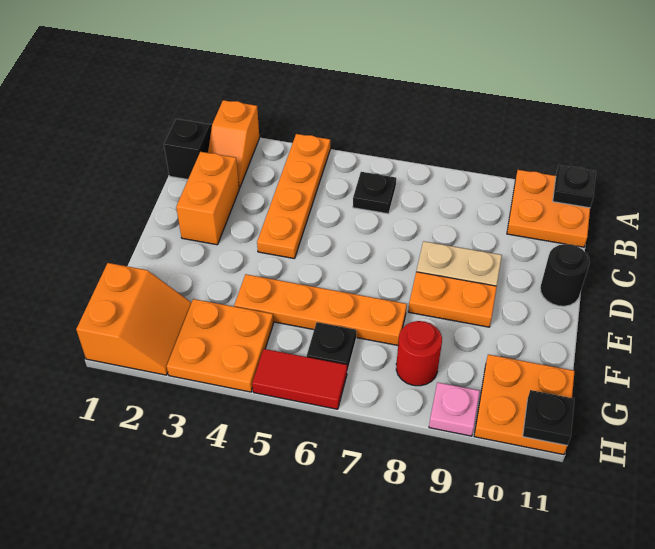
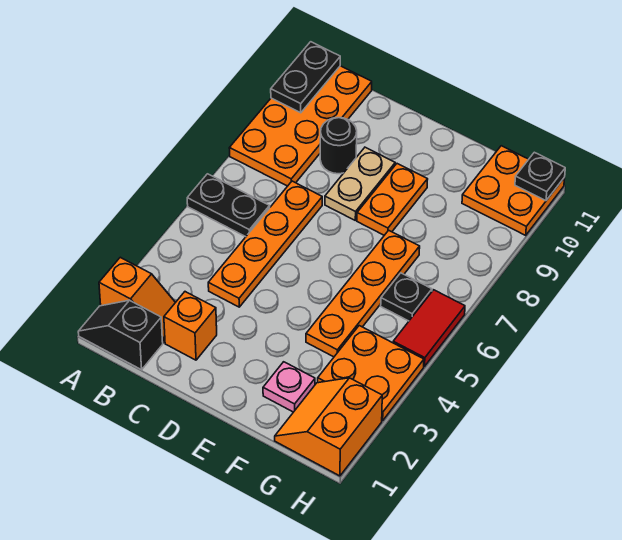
orange plate A4:D4 level 1 -> orange plate C4:C7 level 1
orange plate A10:B11 level 1 -> orange plate A8:B11 level 1
black plate A11 level 2 -> black plate A10:A11 level 2
black plate B6 level 1 -> black plate A6:B6 level 1
orange brick C2:D2 level 1 -> orange brick C2 level 1
black round brick D11 level 1 -> black round brick C9 level 1
orange slope G1:H2 level 1 top 1 -> orange slope G1:H2 level 1 top H
red round brick G8 level 1 -> none
pink plate H9 level 1 -> pink plate F2 level 1

